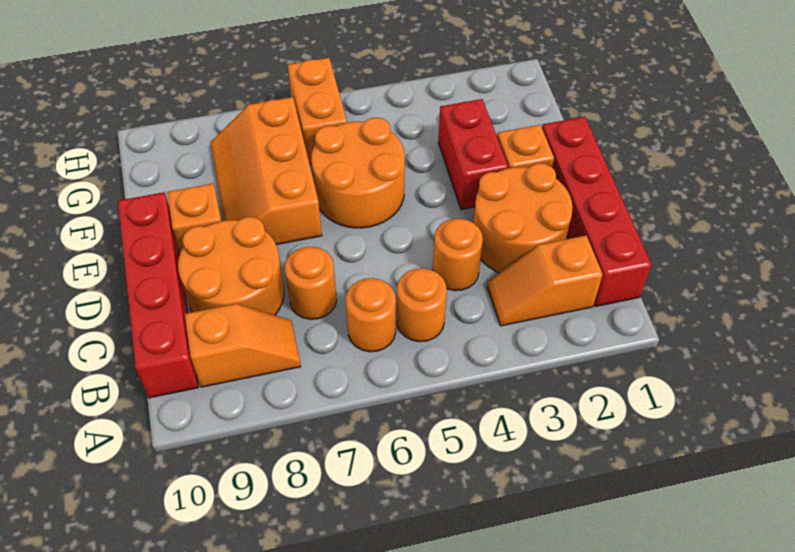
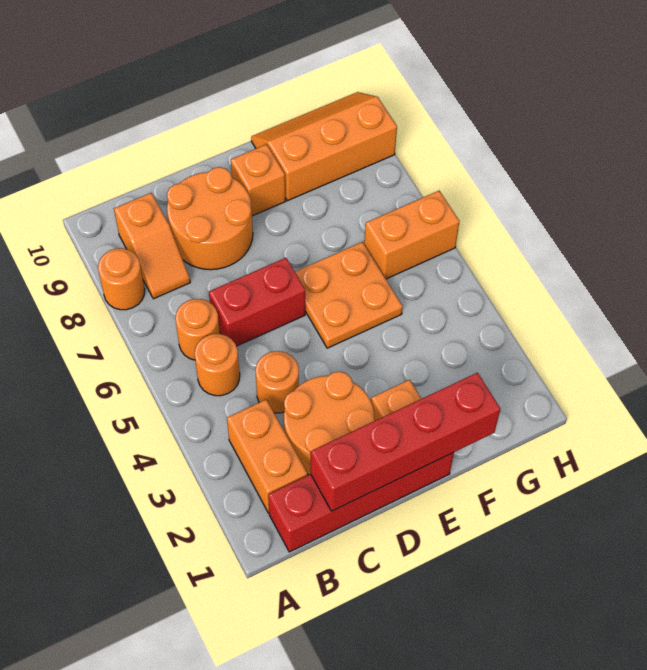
orange slope B2:B3 level 1 top 2 -> orange brick B2:B3 level 1
red brick B10:E10 level 1 -> red brick C1:F1 level 2
orange round brick C7 level 1 -> orange round brick A8 level 1
red brick E3:F3 level 1 -> red brick C6:D6 level 1
orange round brick E5:F6 level 1 -> orange plate E5:F6 level 1
orange slope E7:G8 level 1 top 7 -> orange slope F9:H10 level 1 top 9

